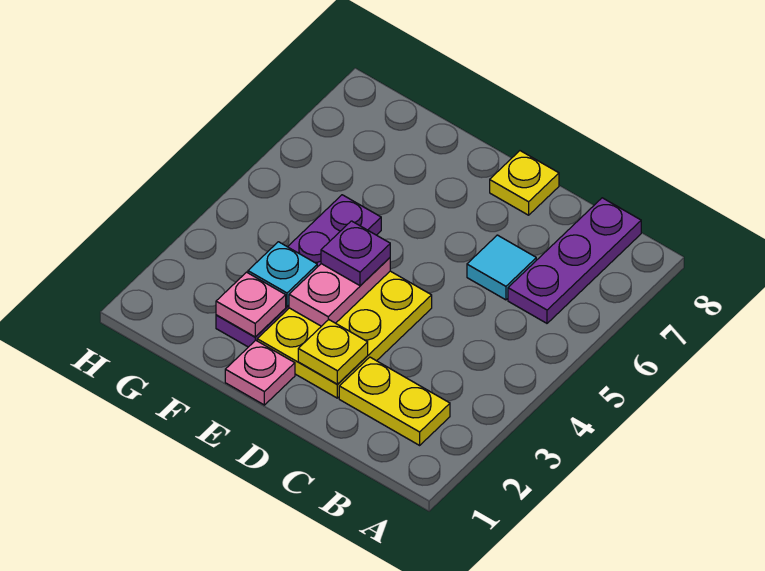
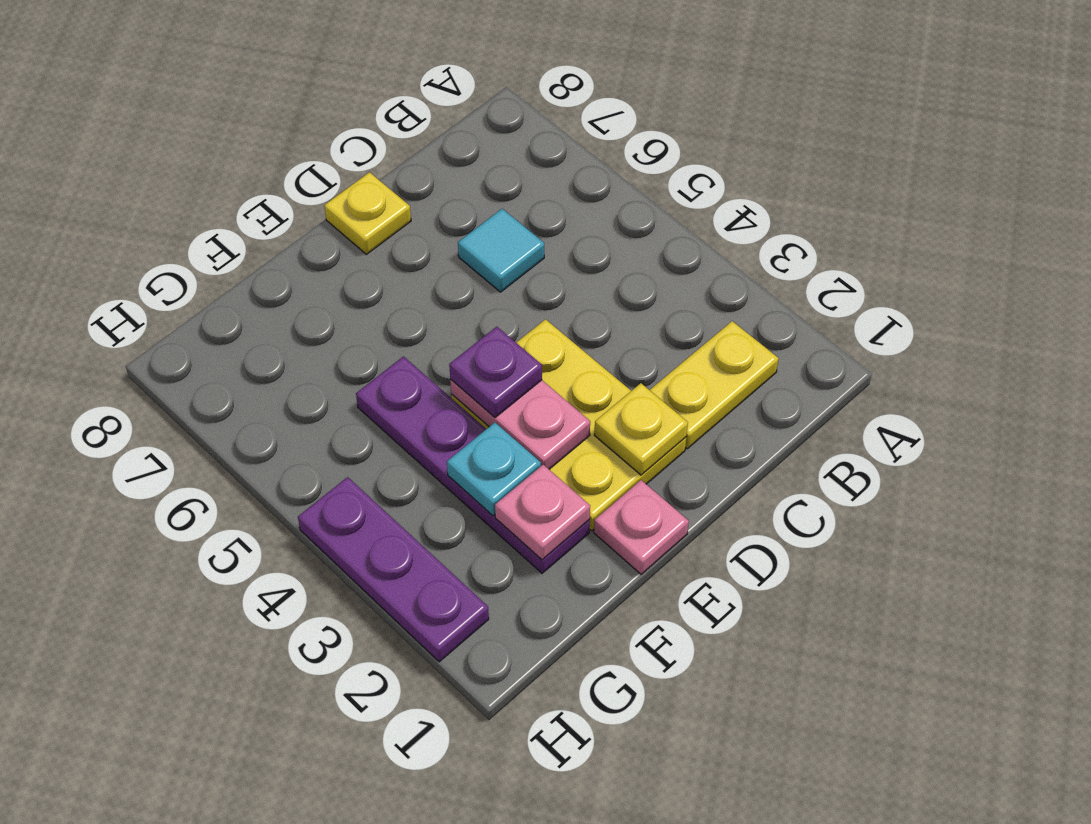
purple plate B6:B8 level 1 -> purple plate H2:H4 level 1

